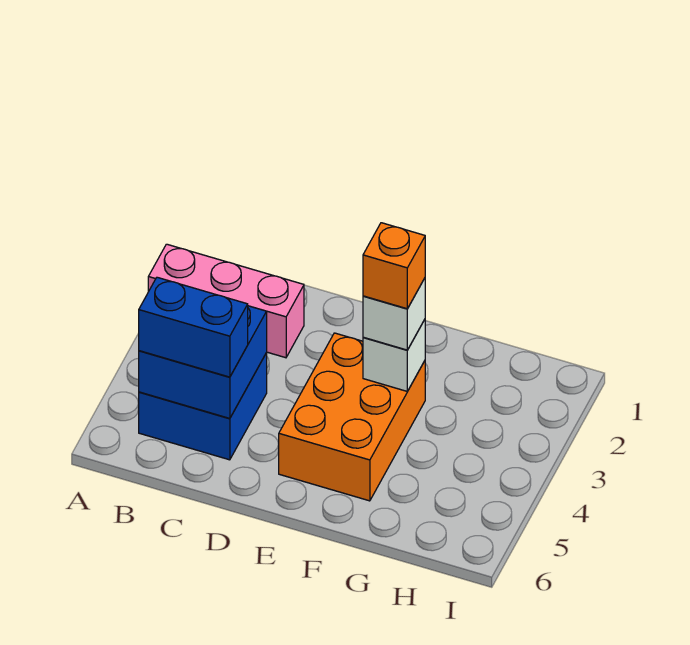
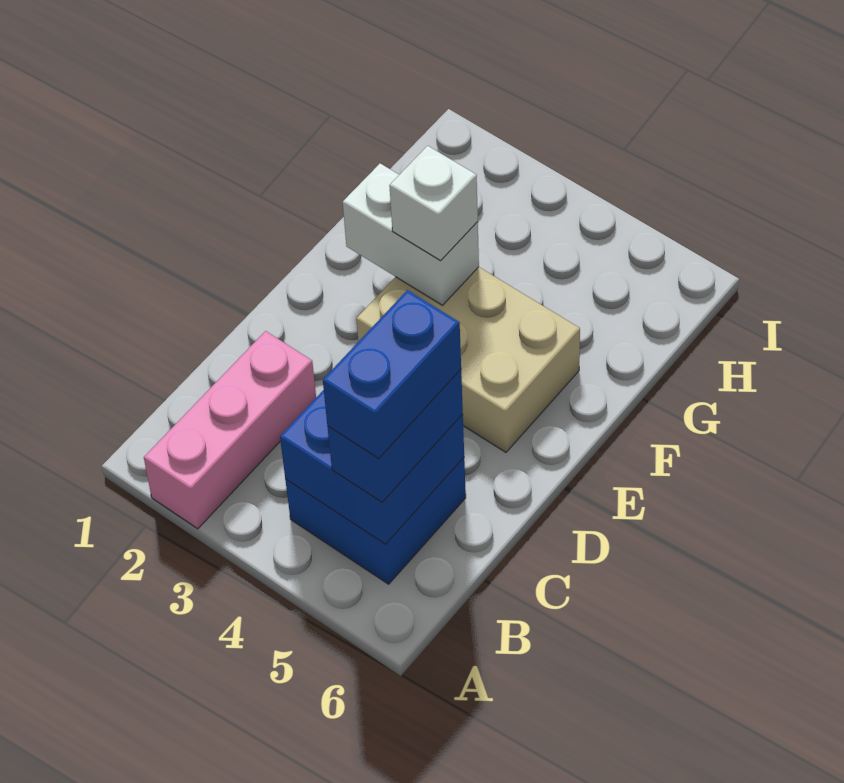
none -> blue brick B5:C5 level 4
orange brick E3:F5 level 1 -> tan brick E3:F5 level 1
white brick F3 level 2 -> white brick F2:F3 level 2
orange brick F3 level 4 -> none

